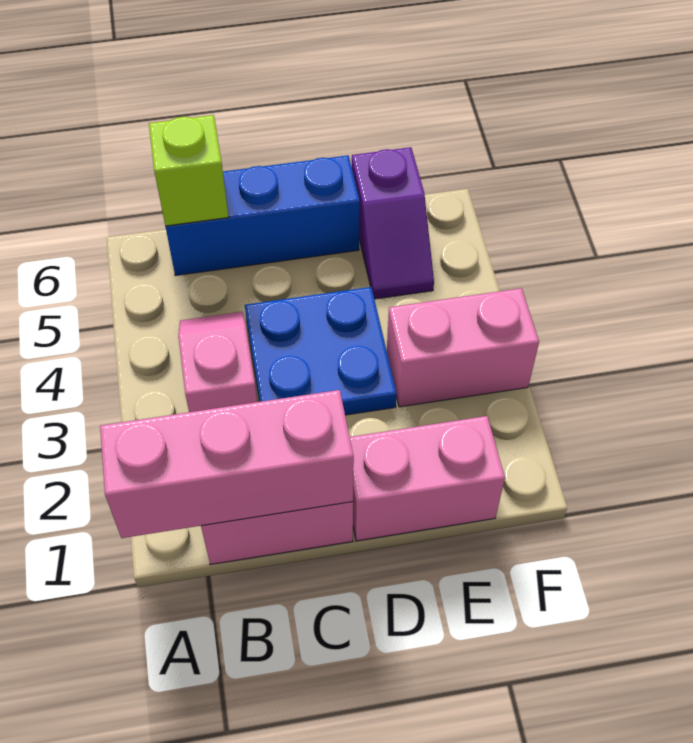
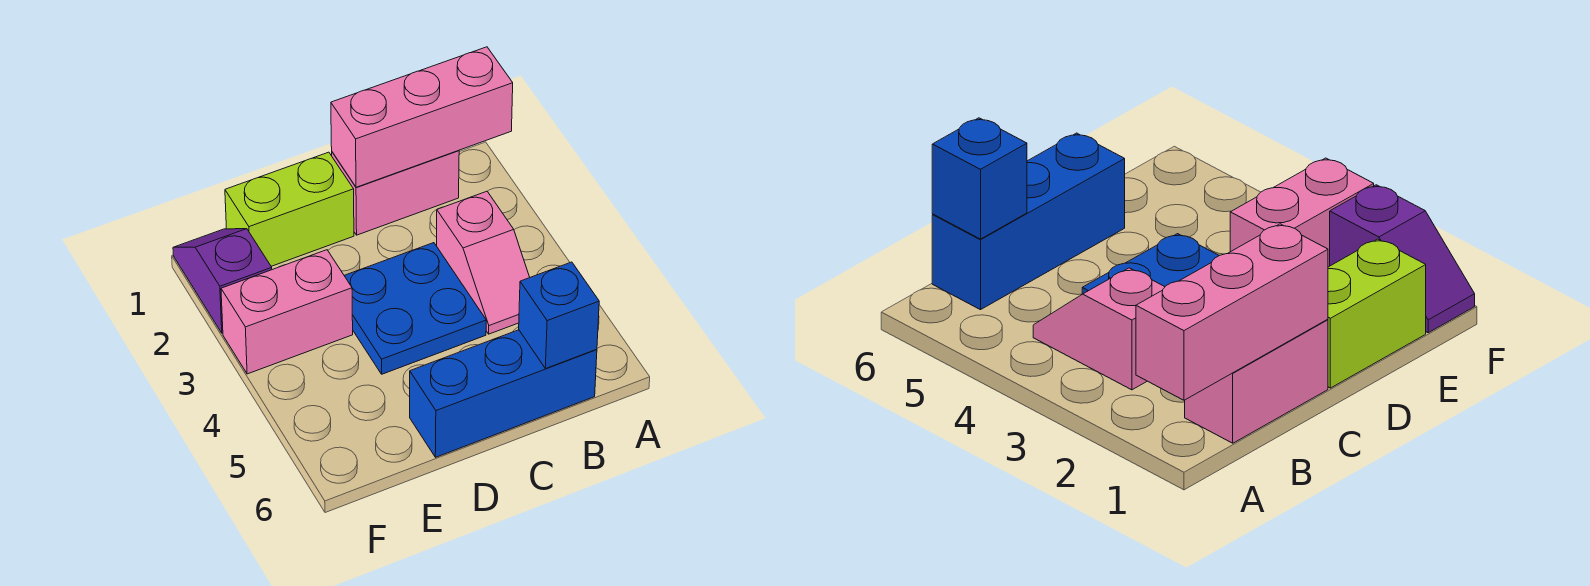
lime brick B6 level 2 -> blue brick B6 level 2
pink brick D1:E1 level 1 -> lime brick D1:E1 level 1
purple slope E5:E6 level 1 top 6 -> purple slope F1:F2 level 1 top 2

